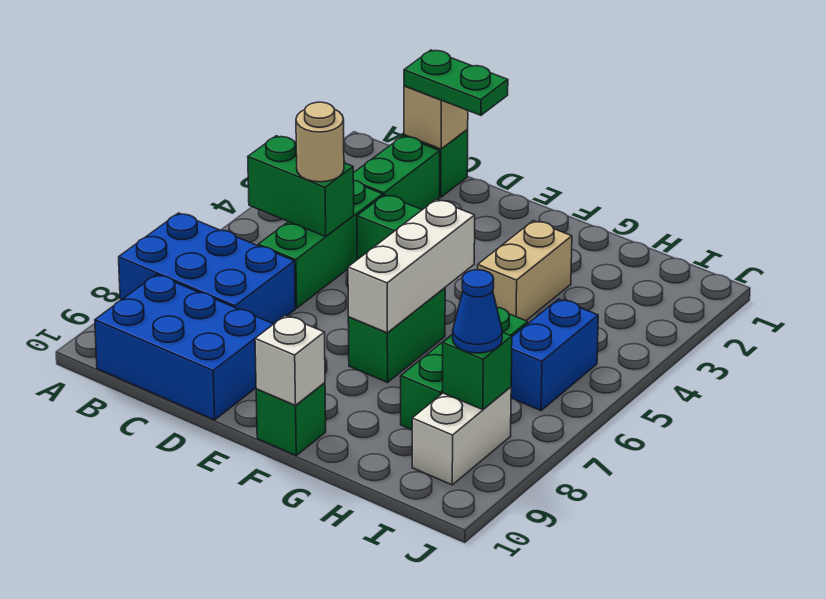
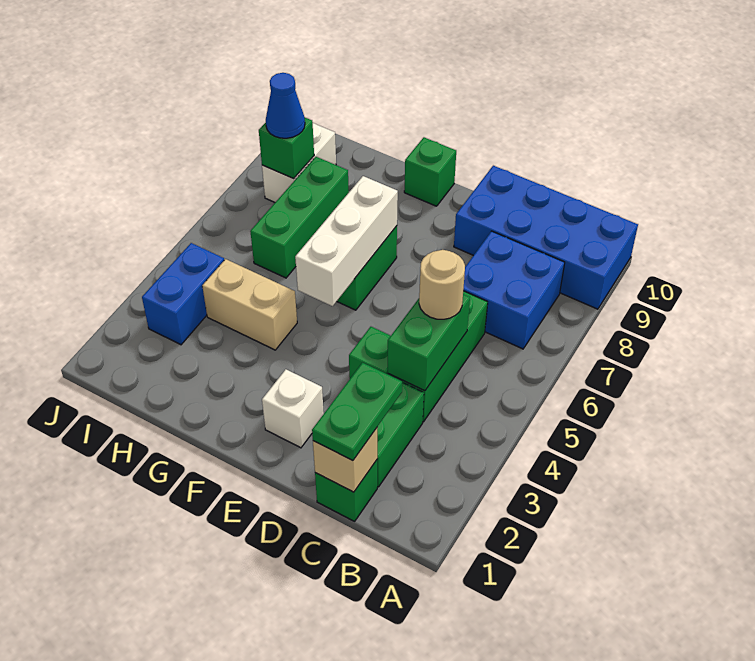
blue brick A7:C8 level 1 -> blue brick B7:C8 level 1
green brick B5:C5 level 2 -> green brick C4:C5 level 2
blue brick B9:D10 level 1 -> blue brick A9:D10 level 1
green plate C1:D1 level 3 -> green plate C1:C2 level 3
white brick F10 level 2 -> white brick E2 level 1
tan brick G3:G4 level 1 -> tan brick G4:H4 level 1
blue brick I5:I6 level 1 -> blue brick I3:I4 level 1

